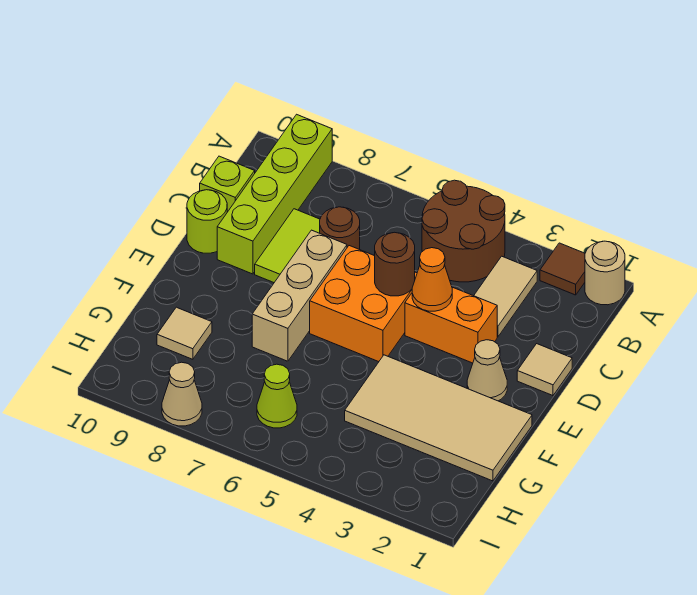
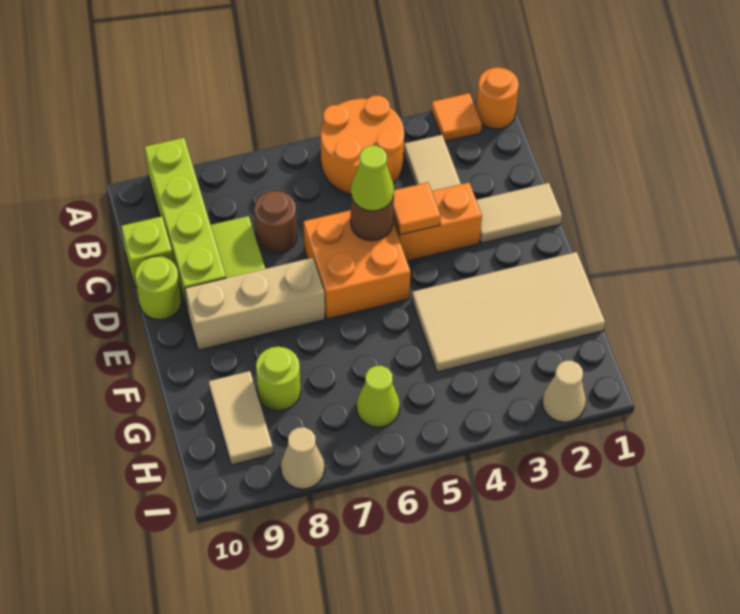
tan round brick A1 level 1 -> orange round brick A1 level 1
brown tile A2 level 1 -> orange tile A2 level 1
brown round brick A4:B5 level 1 -> orange round brick A4:B5 level 1
tan tile D1 level 1 -> tan tile D1:D2 level 1
orange cone D4 level 2 -> orange tile D4 level 2
none -> lime cone D5 level 3
tan brick D7:F7 level 1 -> tan brick E7:E9 level 1
tan cone E2 level 1 -> tan cone I2 level 1
none -> lime round brick G8 level 1
tan tile G9 level 1 -> tan tile G9:H9 level 1

